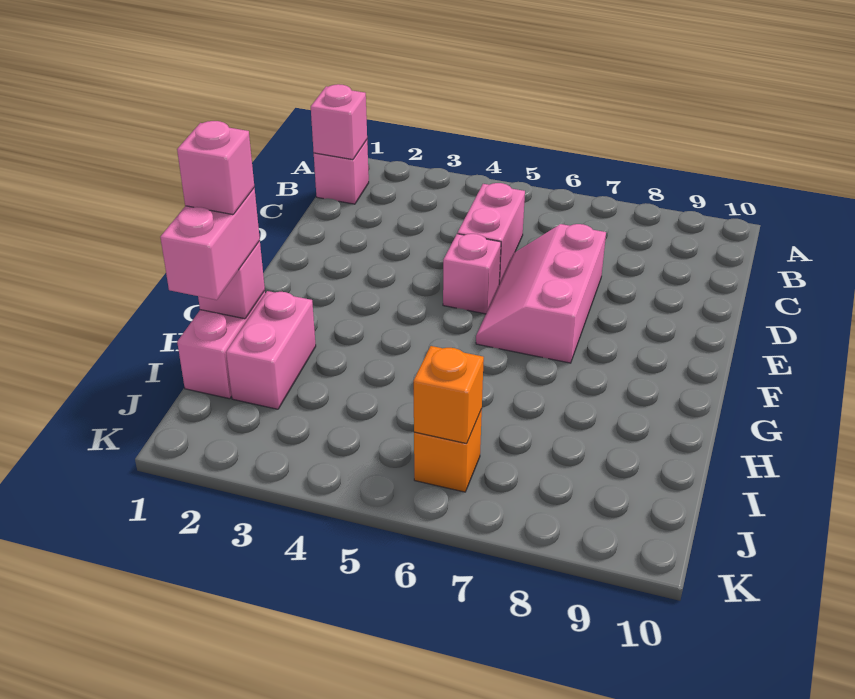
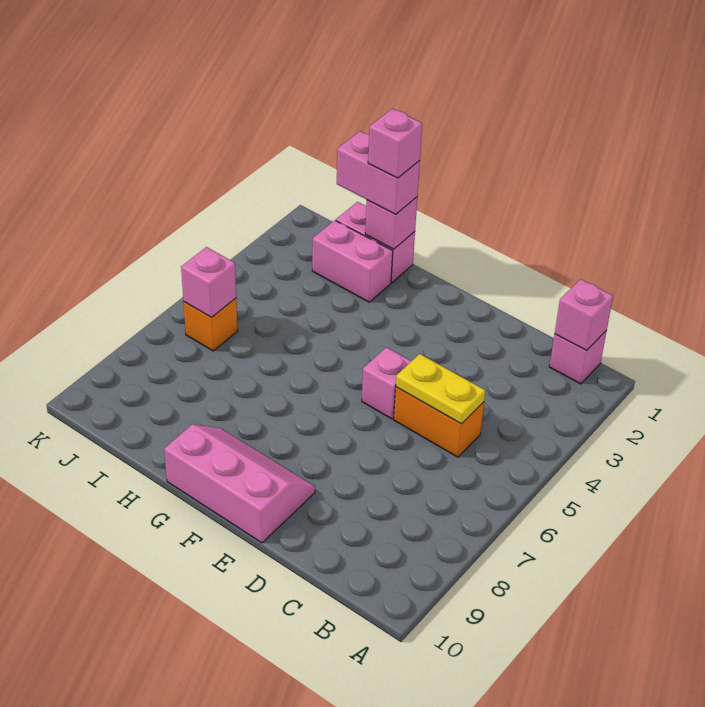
pink brick C5:D5 level 1 -> orange brick C5:D5 level 1
none -> yellow plate C5:D5 level 2
pink slope D6:F7 level 1 top 7 -> pink slope E9:G10 level 1 top 10
orange brick J6 level 2 -> pink brick J6 level 2

